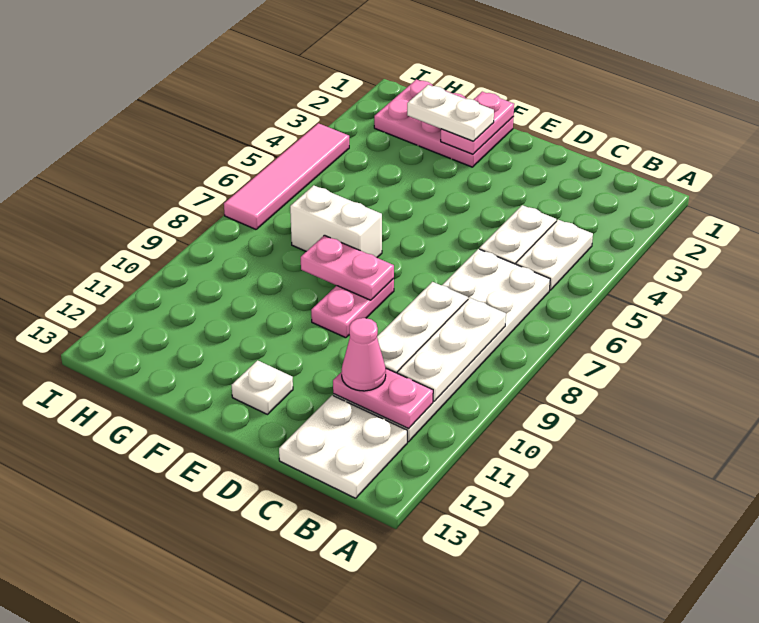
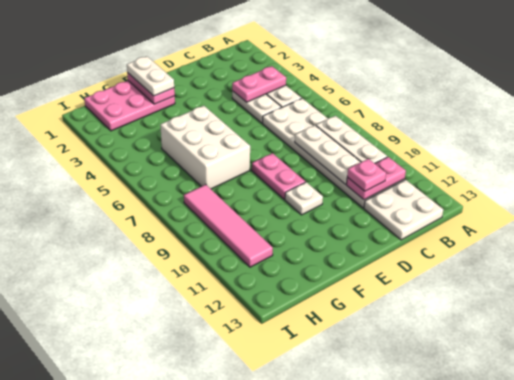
pink cone C11 level 3 -> pink plate C11 level 3
pink plate E8:F8 level 2 -> pink plate B4:C4 level 2
white plate E12 level 1 -> white plate E10 level 1
white plate F2:G2 level 3 -> white plate F1:F2 level 3
white brick F7:G7 level 1 -> white brick F5:G7 level 1
pink tile I4:I7 level 1 -> pink tile H8:H11 level 1

